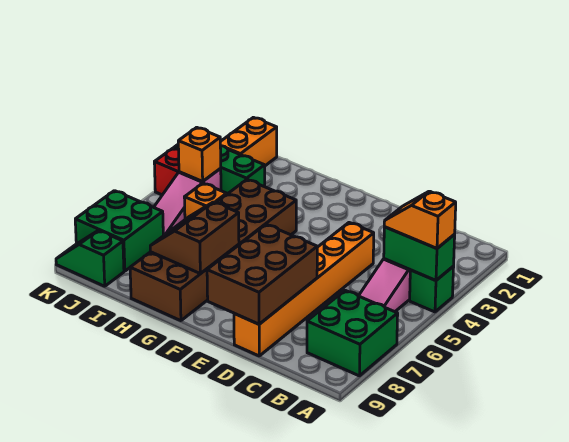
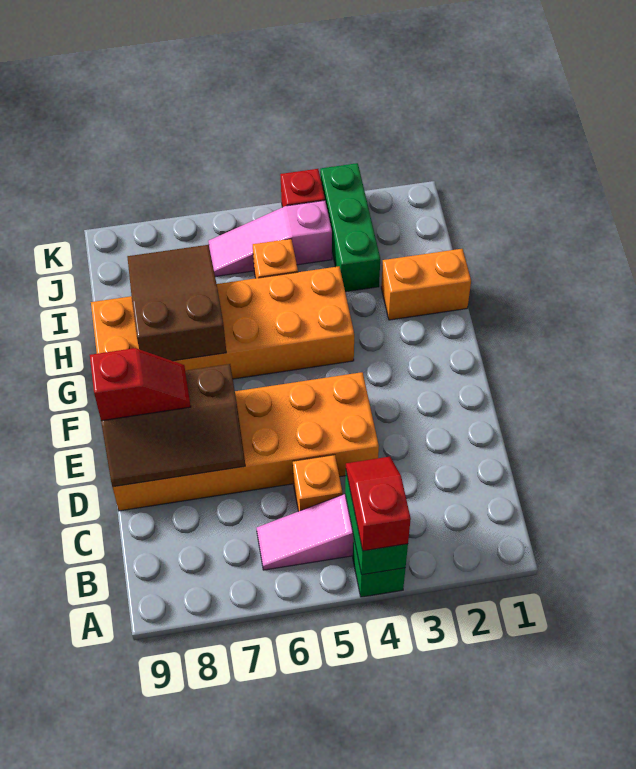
orange slope A4:B4 level 3 top A -> red slope A4:B4 level 3 top A
green brick A7:B8 level 1 -> none
orange brick D4:D9 level 1 -> orange brick D4:E9 level 1
brown brick D7:E9 level 2 -> brown slope D7:E9 level 2 top E
none -> red slope E8:E9 level 3 top 9
brown brick G4:H9 level 1 -> orange brick G4:H9 level 1
brown slope G7:H8 level 2 top G -> brown slope G7:I8 level 2 top G
orange brick J1:J2 level 1 -> orange brick H1:H2 level 1
orange brick J4 level 2 -> orange brick C5 level 1
green brick J7:K8 level 1 -> none
green slope J9:K9 level 1 top J -> none

